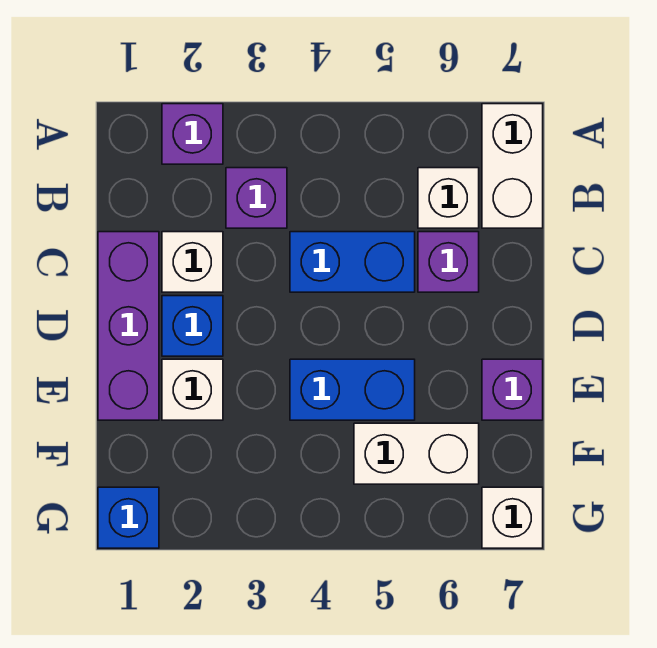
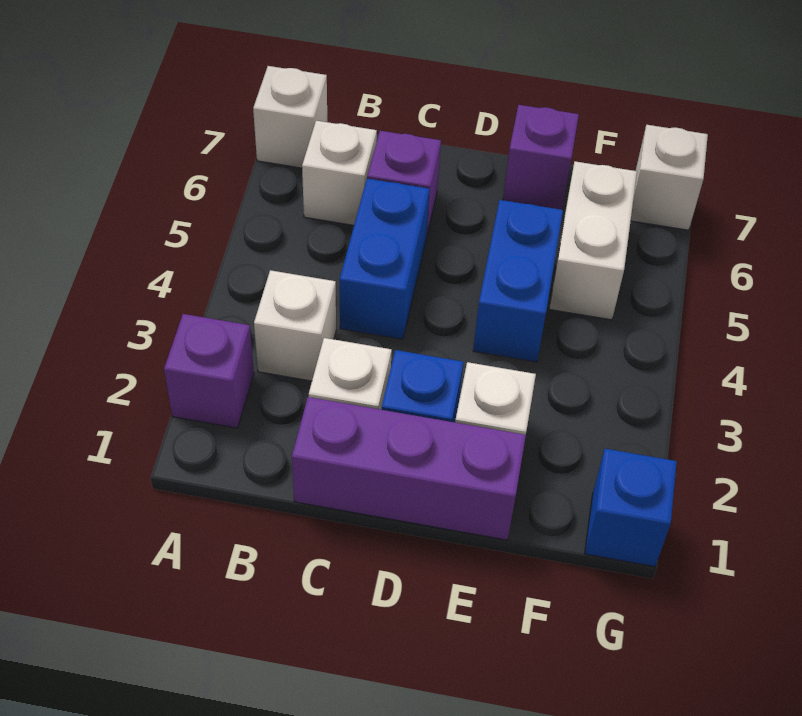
white brick A7:B7 level 1 -> white brick A7 level 1
purple brick B3 level 1 -> white brick B3 level 1

